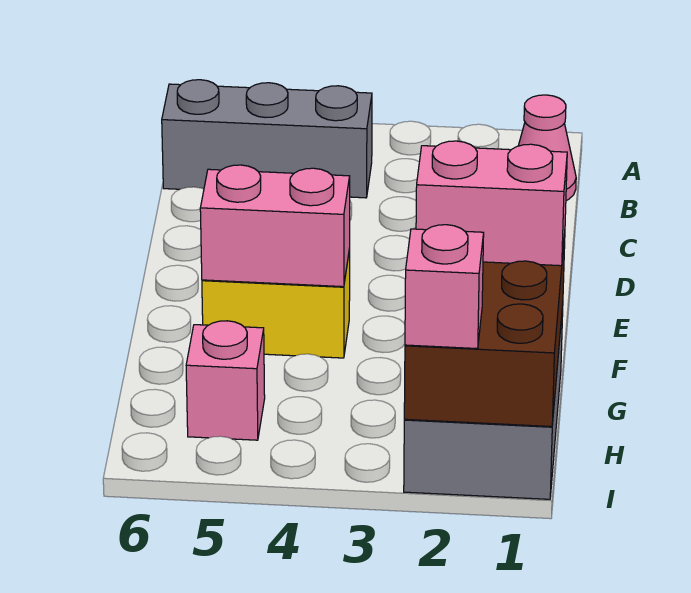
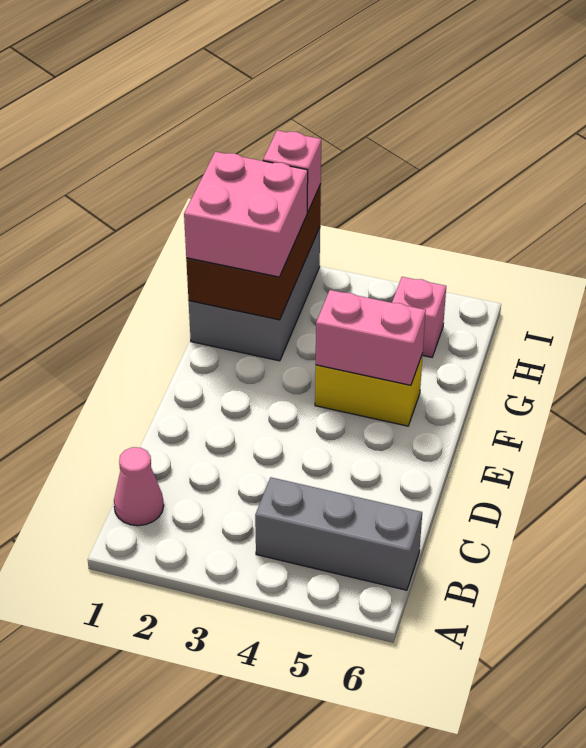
pink brick G1:G2 level 3 -> pink brick G1:H2 level 3

